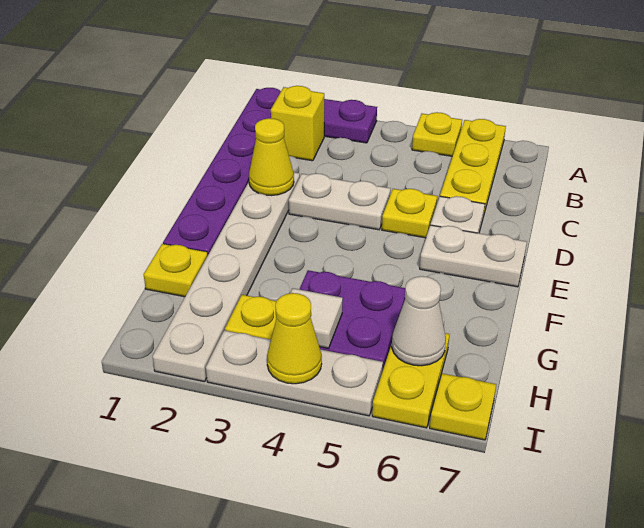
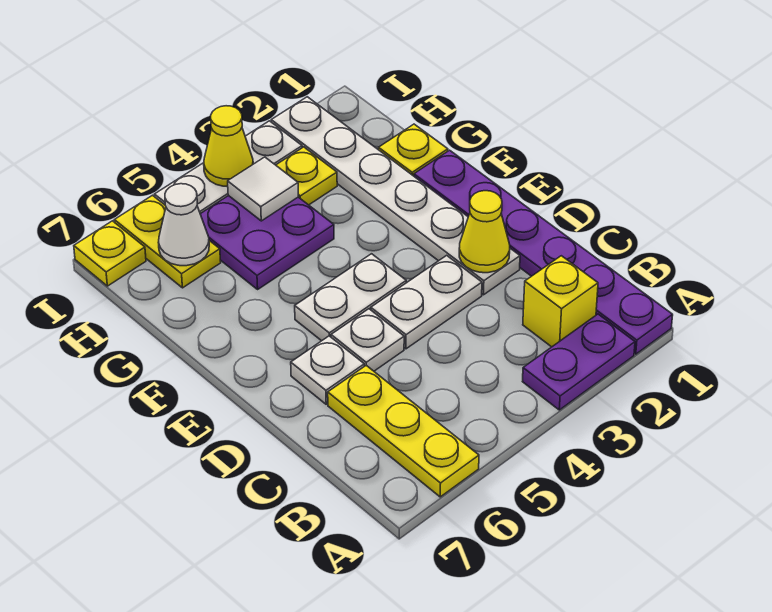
yellow plate A5 level 1 -> none
yellow plate D5 level 1 -> white plate D5 level 1
white plate E6:E7 level 1 -> white plate E4:E5 level 1

